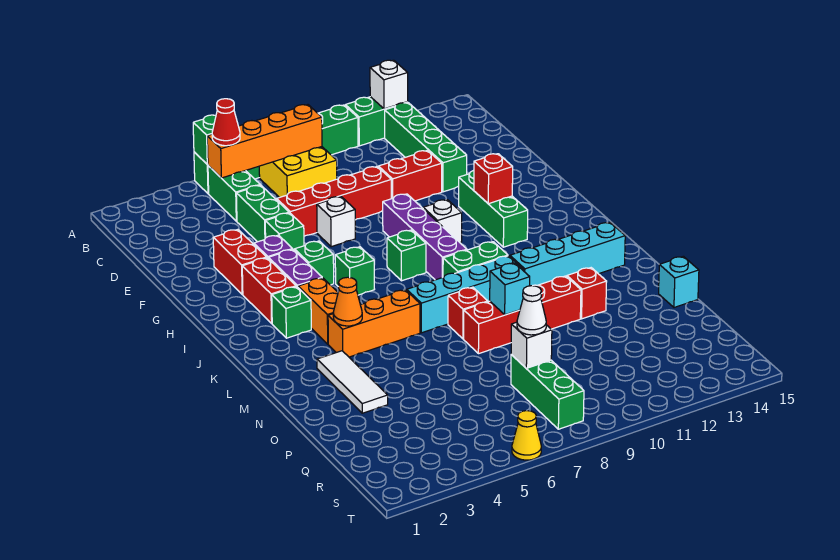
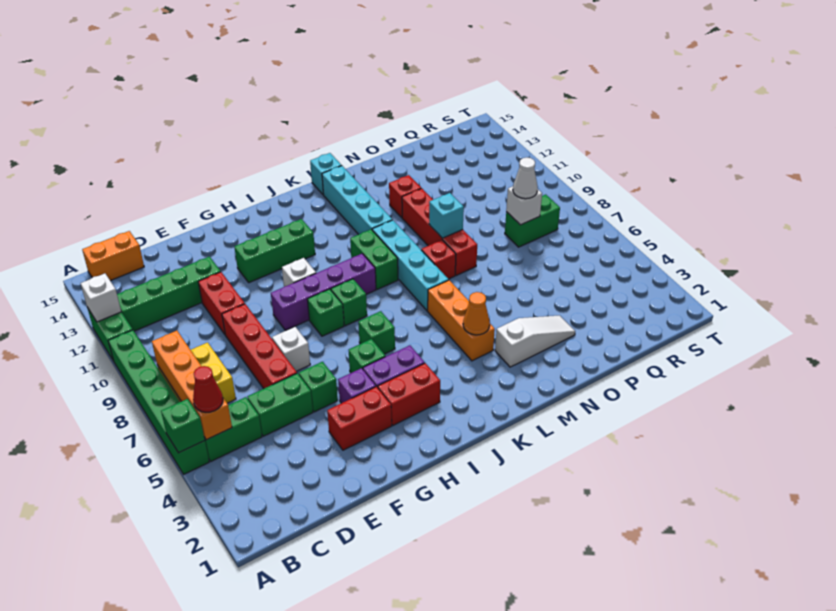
red brick H12 level 2 -> none
green brick J3 level 1 -> green brick H8 level 1
orange brick J4:K4 level 1 -> orange brick B15:C15 level 1
white tile M3:O3 level 1 -> white slope M3:O3 level 1 top M
cyan brick O15 level 1 -> cyan brick L15 level 1
green brick Q8:S8 level 1 -> green brick Q8:R8 level 1
yellow cone T6 level 1 -> none

